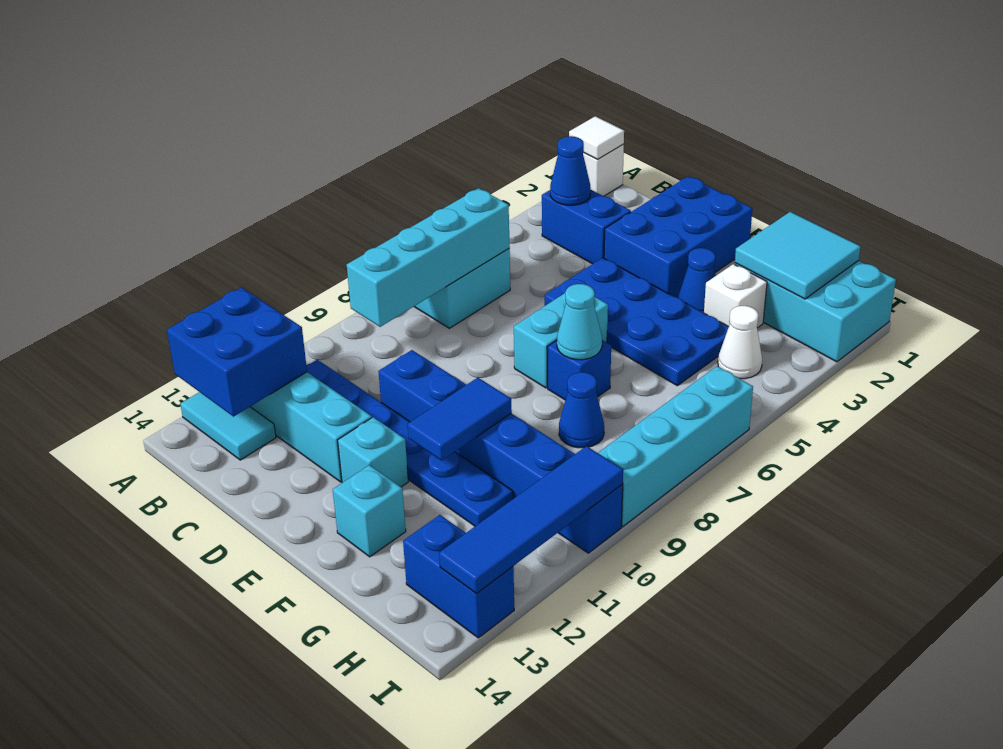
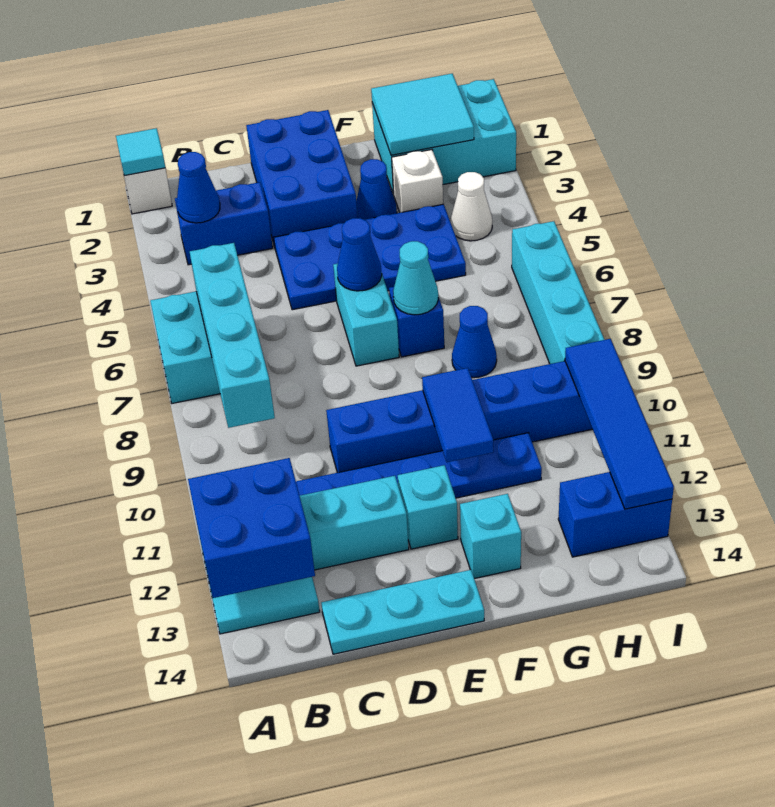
white tile A1 level 2 -> cyan tile A1 level 2
none -> cyan plate C14:E14 level 1
none -> blue cone E6 level 2

